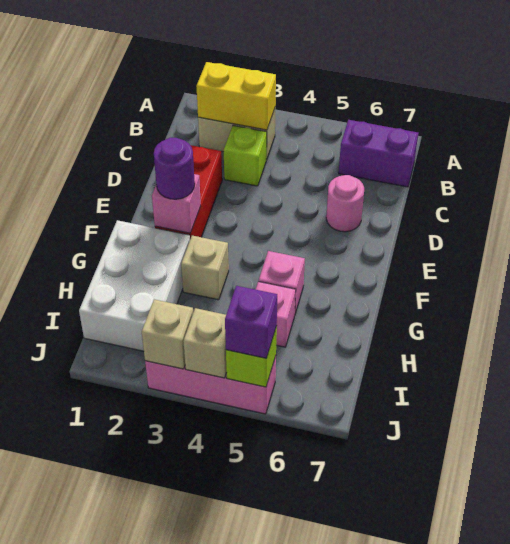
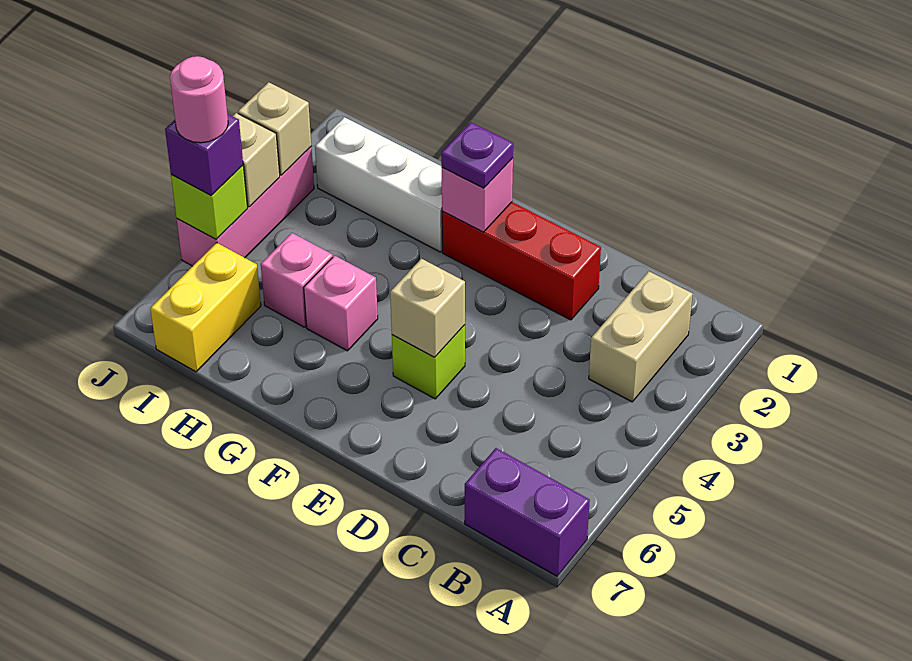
yellow brick B2:B3 level 2 -> yellow brick I6:I7 level 1
purple brick B6:B7 level 1 -> purple brick A7:B7 level 1
lime brick C3 level 1 -> lime brick E5 level 1
pink round brick D6 level 1 -> pink round brick J5 level 4
purple round brick F2 level 3 -> purple plate F2 level 3
white brick G1:I2 level 1 -> white brick G2:I2 level 1
tan brick G3 level 1 -> tan brick E5 level 2

